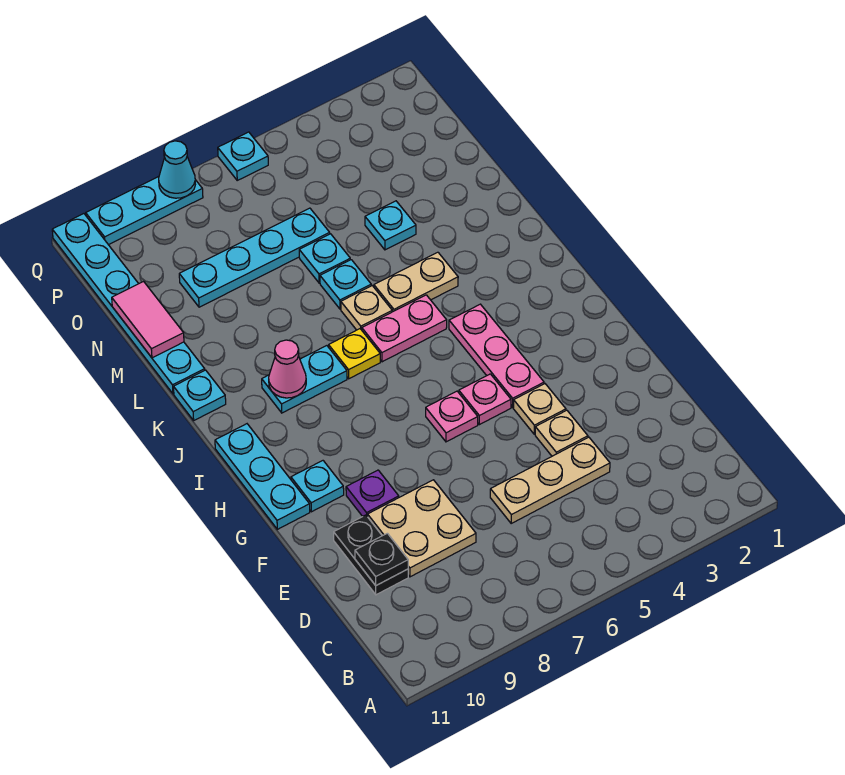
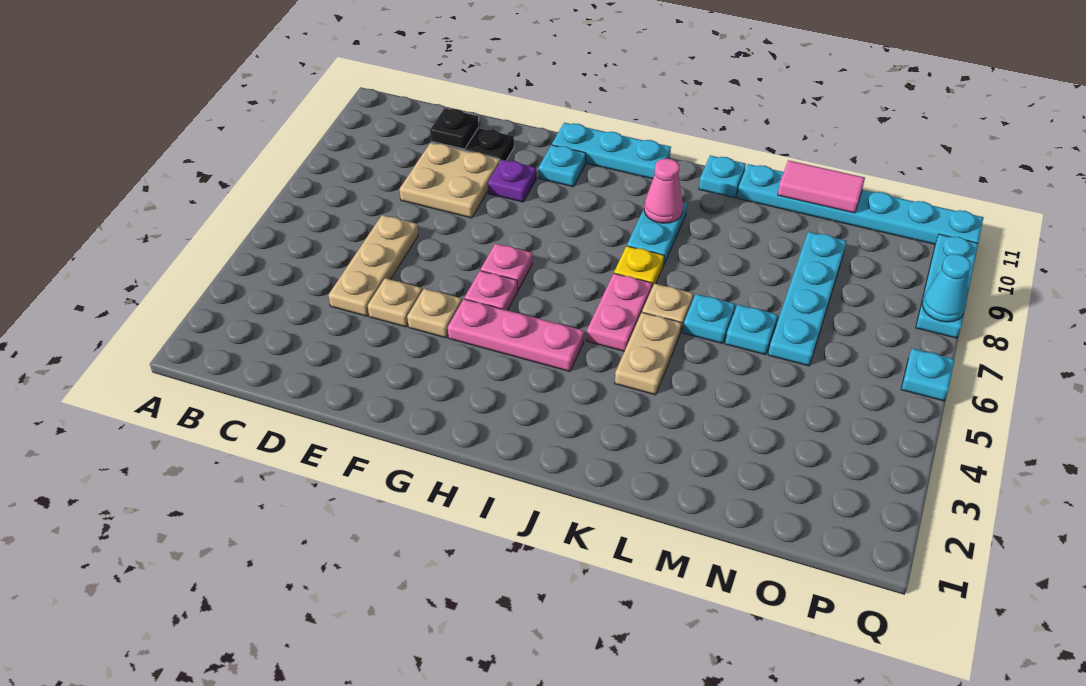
cyan plate M4 level 1 -> none

